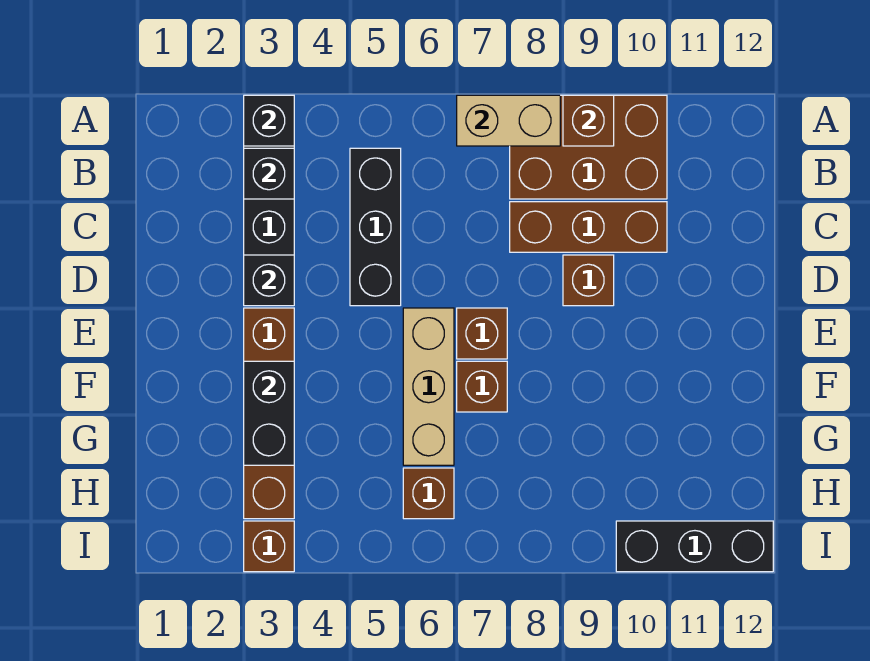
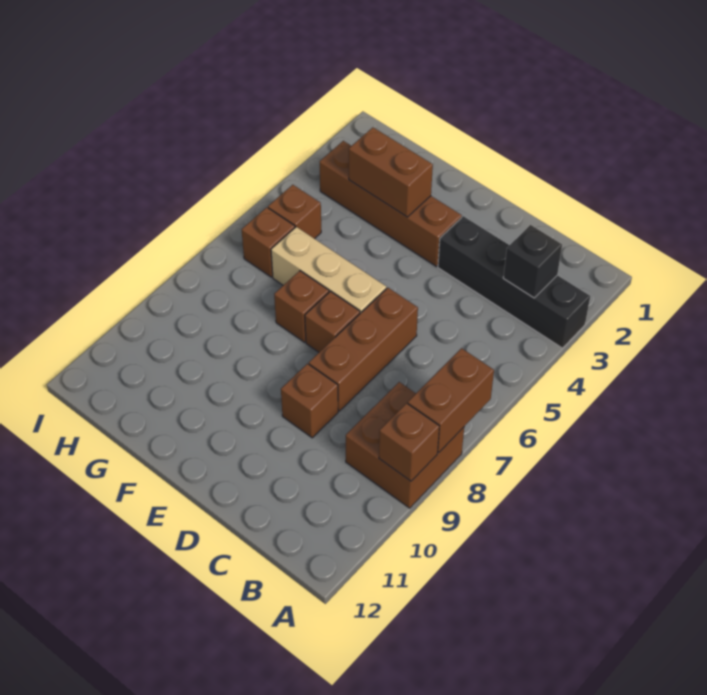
black brick A3 level 2 -> none
tan brick A7:A8 level 2 -> brown brick A7:A8 level 2
brown brick A8:B10 level 1 -> brown brick A8:B9 level 1
black brick B5:D5 level 1 -> none
brown brick C8:C10 level 1 -> brown brick D6:D8 level 1
black brick D3 level 2 -> none
black brick F3:G3 level 2 -> brown brick F3:G3 level 2
brown brick I3 level 1 -> brown brick H5 level 1
black brick I10:I12 level 1 -> none

